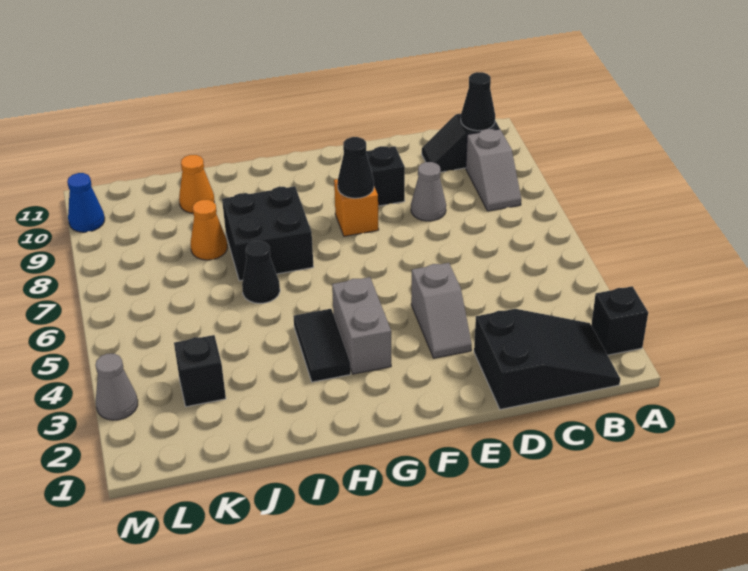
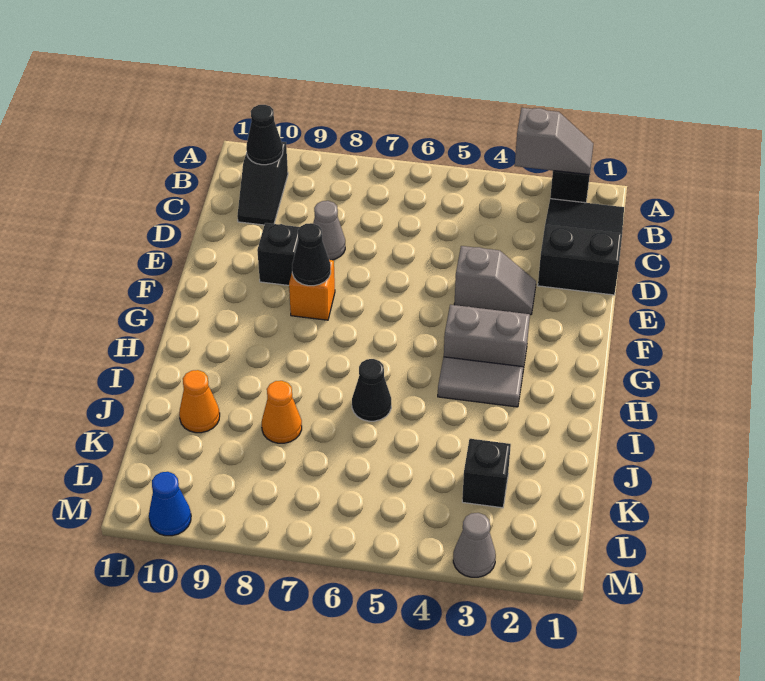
grey slope B8:B9 level 1 top 9 -> grey slope A2:A3 level 2 top 3
black tile H3:H4 level 1 -> grey tile H3:H4 level 1
black brick H7:I8 level 1 -> none

